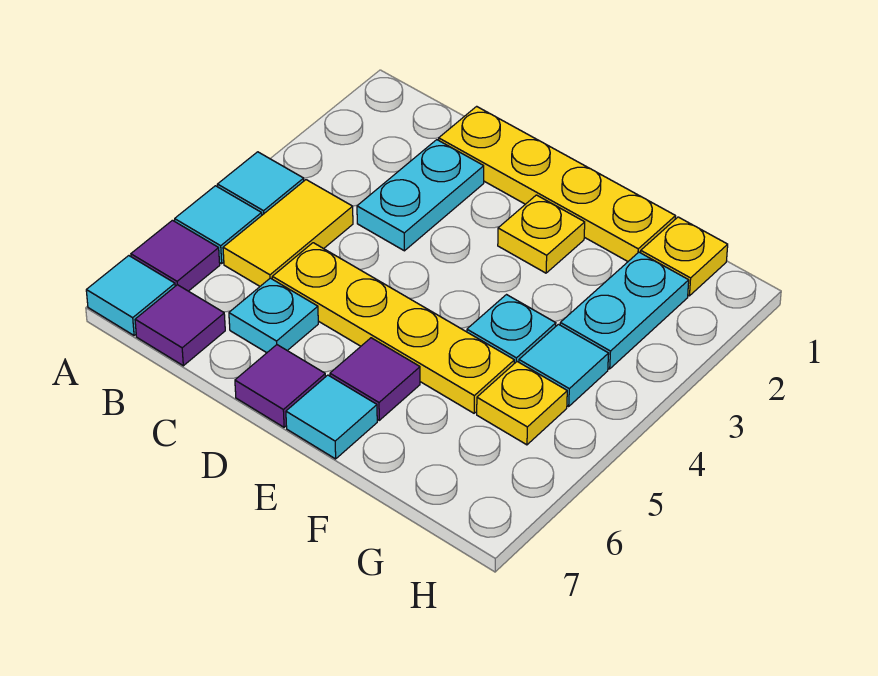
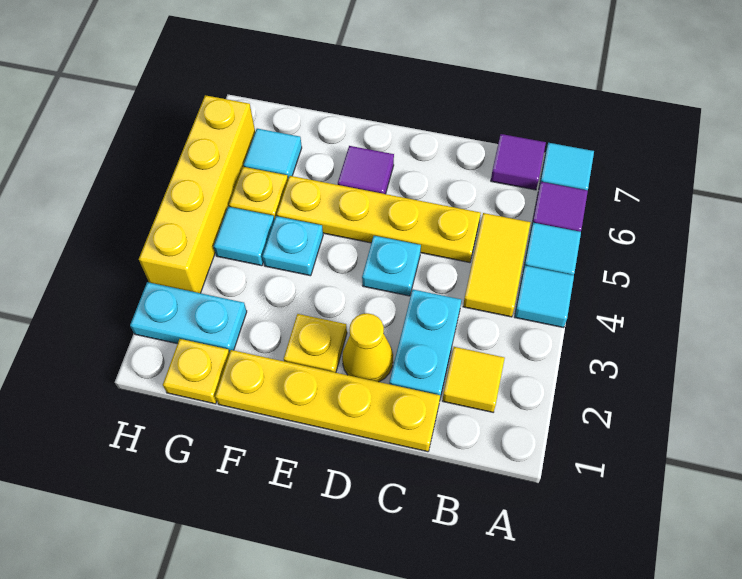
none -> yellow tile B2 level 1
cyan plate C6 level 1 -> cyan plate D4 level 1
none -> yellow cone D2 level 1
purple tile D7 level 1 -> none
cyan tile E7 level 1 -> cyan tile G6 level 1
cyan plate G2:G3 level 1 -> cyan plate G2:H2 level 1
none -> yellow brick H3:H6 level 1

